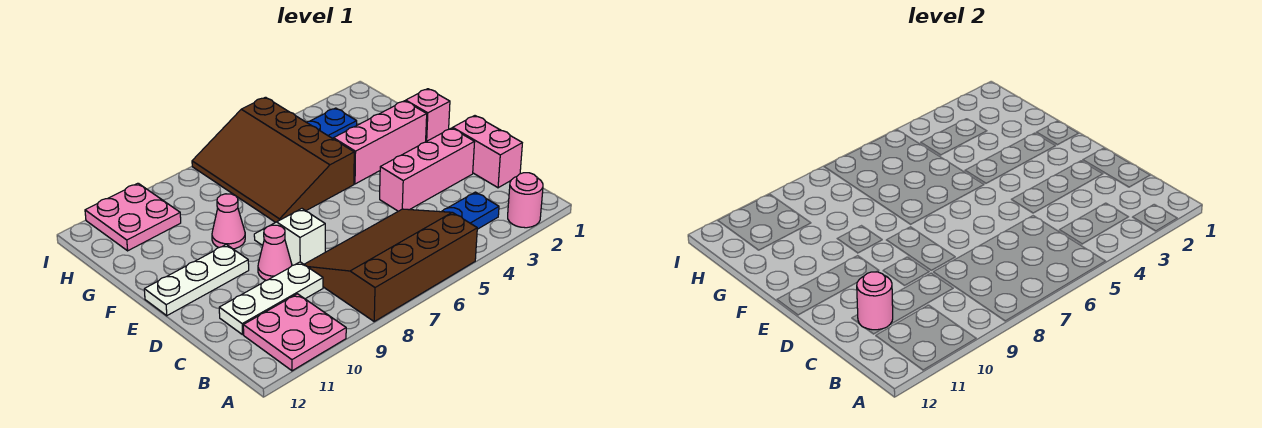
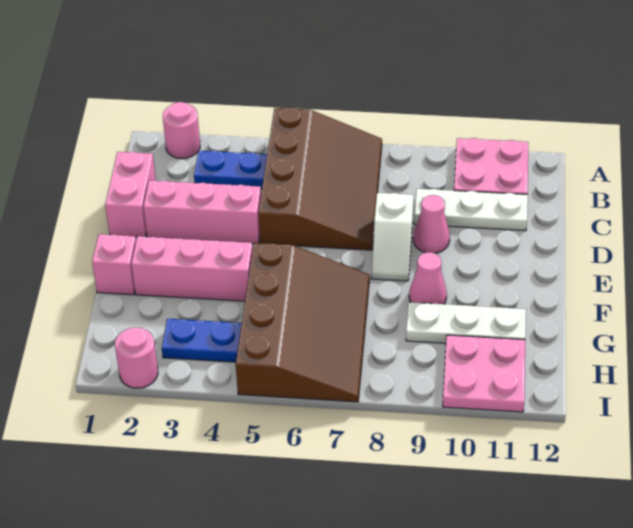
brown slope A5:C8 level 1 top A -> brown slope A5:D7 level 1 top 5
pink round brick C11 level 2 -> pink round brick I2 level 1
white plate E10:E12 level 1 -> white plate G9:G11 level 1

